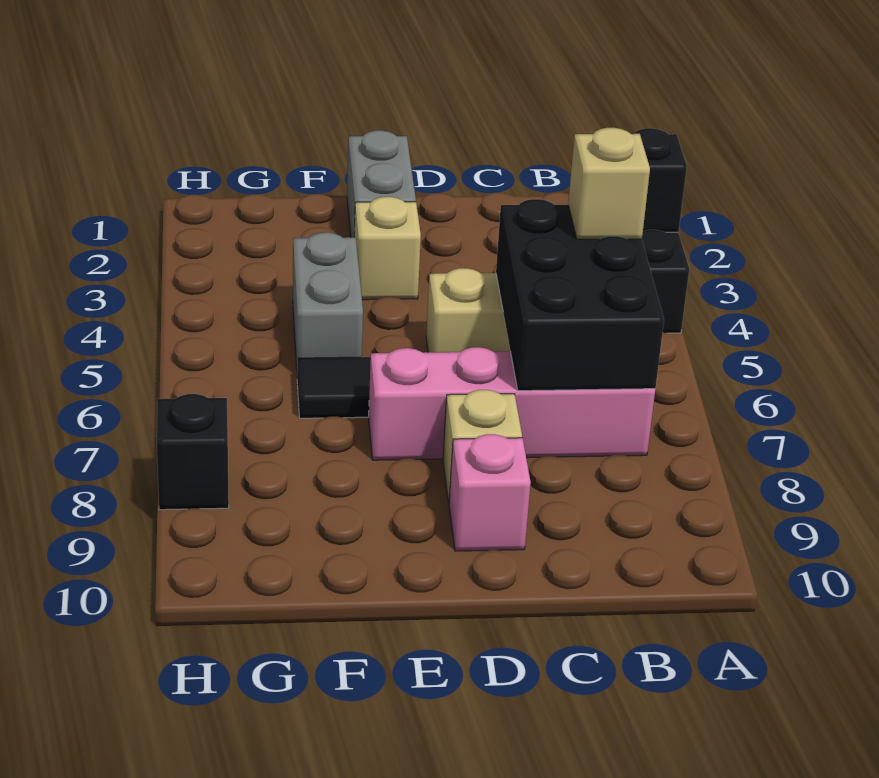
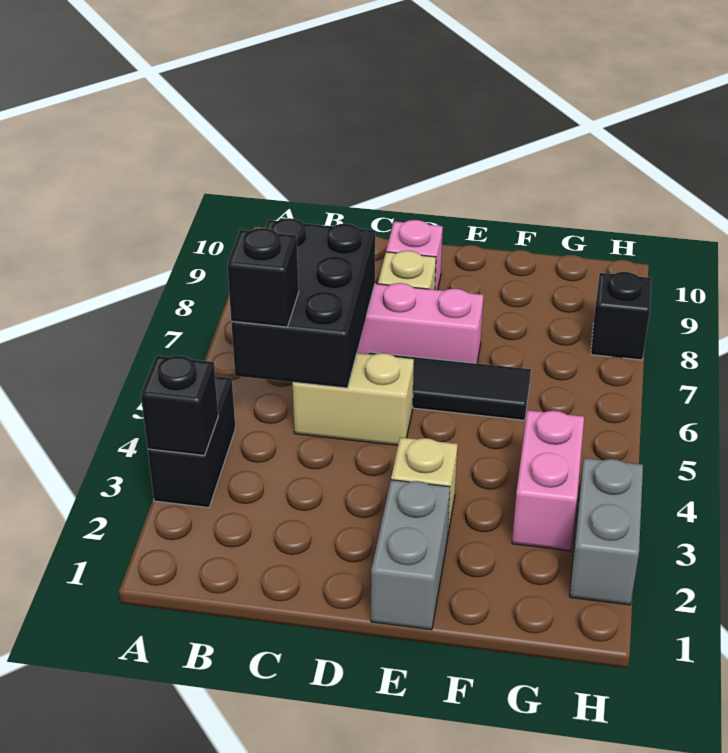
tan brick B5 level 3 -> black brick B5 level 3
grey brick F4:F5 level 1 -> grey brick H2:H3 level 1
none -> pink brick G3:G4 level 1

